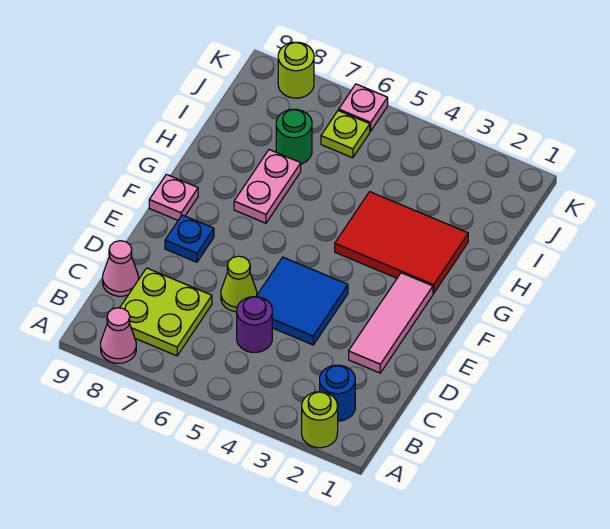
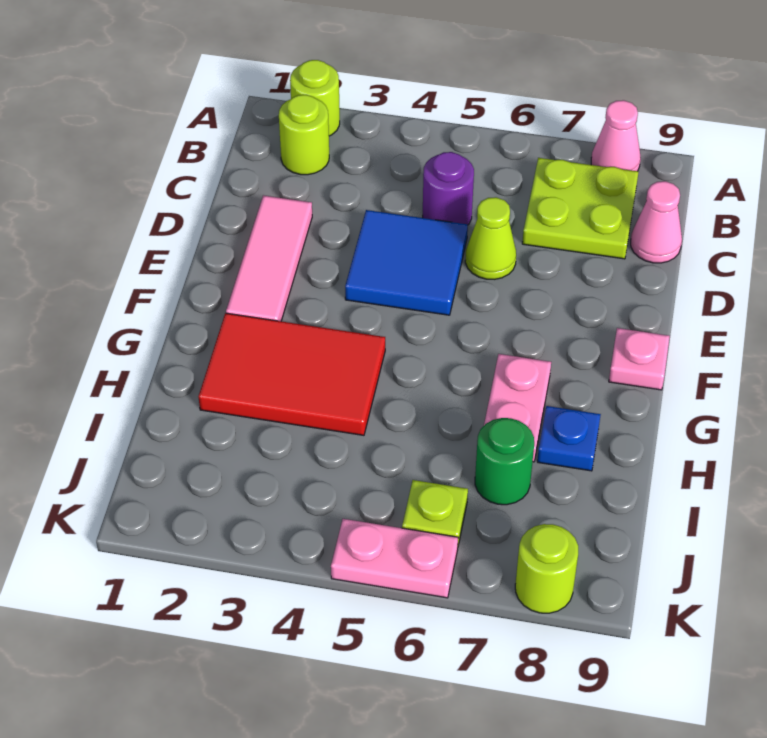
blue round brick B2 level 1 -> lime round brick B2 level 1
blue plate E8 level 1 -> blue plate H8 level 1
pink plate K6 level 1 -> pink plate K5:K6 level 1

